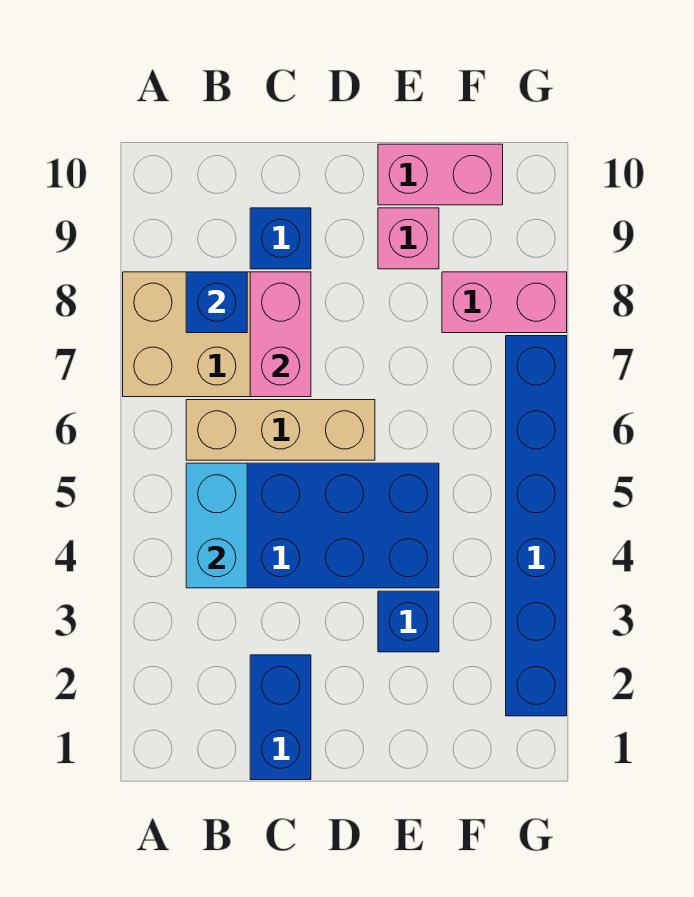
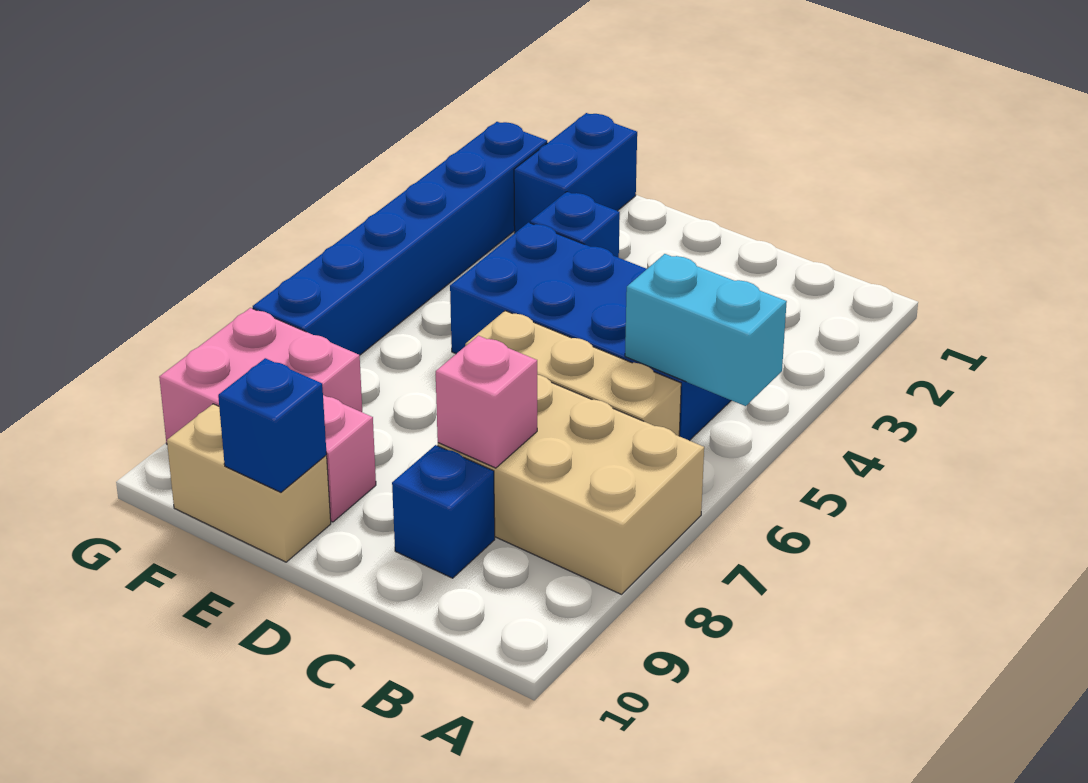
cyan brick B4:B5 level 2 -> cyan brick A5:B5 level 2
blue brick B8 level 2 -> blue brick E10 level 2
blue brick C1:C2 level 1 -> blue brick F1:F2 level 1
pink brick C7:C8 level 2 -> pink brick C8 level 2
pink brick E10:F10 level 1 -> tan brick E10:F10 level 1
pink brick F8:G8 level 1 -> pink brick F8:G9 level 1

